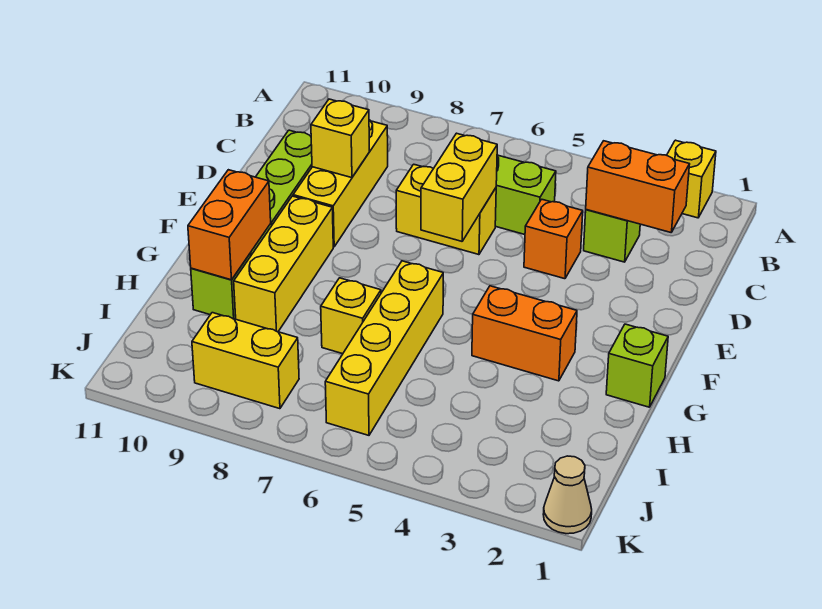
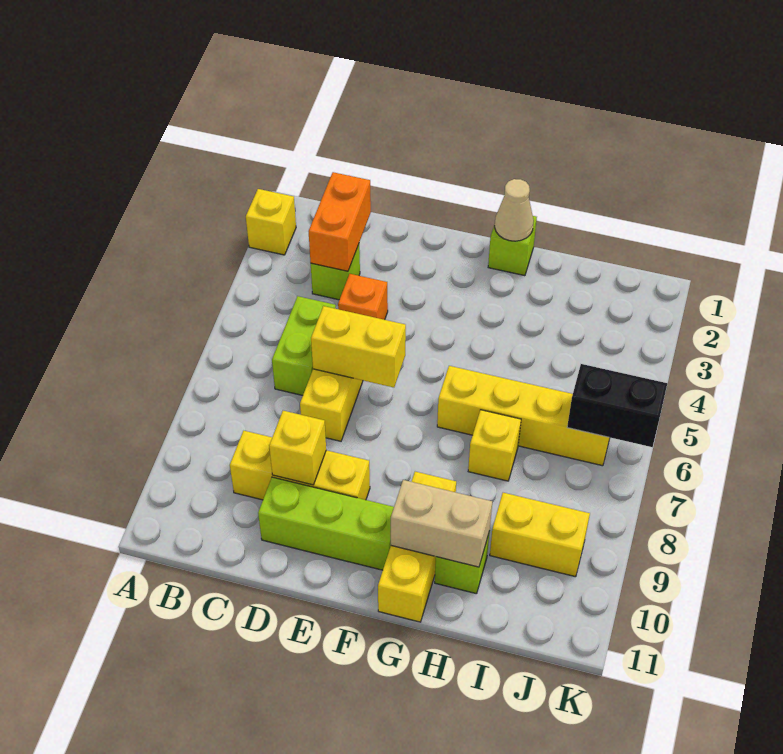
yellow brick F9:H9 level 1 -> yellow brick G9:G11 level 1
orange brick G3:G4 level 1 -> none
orange brick G10:H10 level 2 -> tan brick G10:H10 level 2
none -> black brick J6:K6 level 2
yellow brick J8:J9 level 1 -> yellow brick I9:J9 level 1
tan cone K1 level 1 -> tan cone G1 level 2

